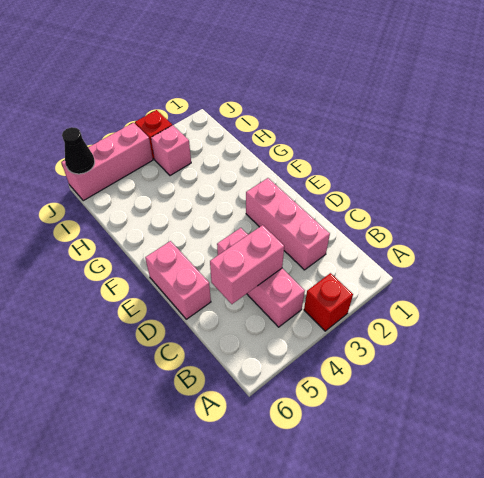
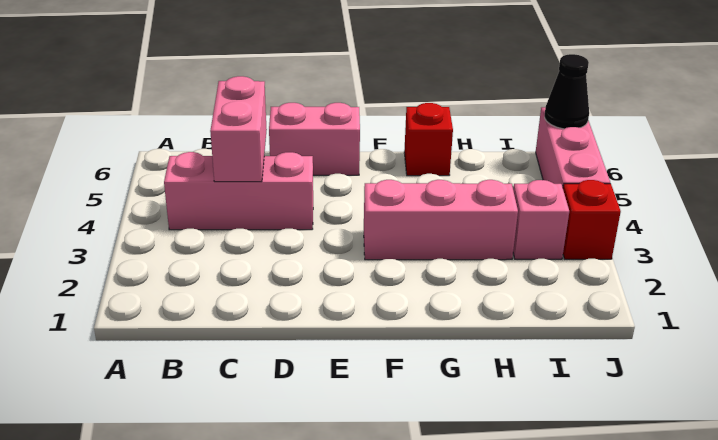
red brick A3 level 1 -> red brick G6 level 1
pink brick C2:E2 level 1 -> pink brick F3:H3 level 1

